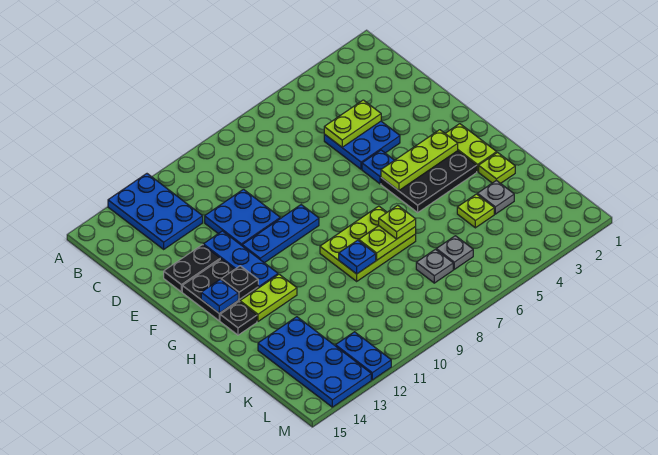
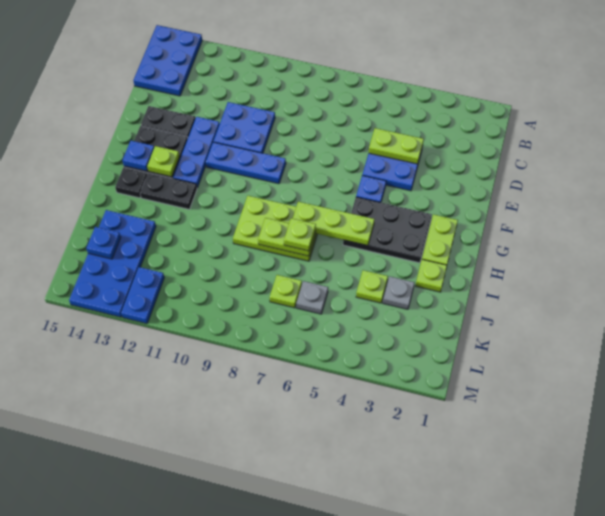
blue plate A12:C13 level 1 -> blue plate A14:C15 level 1
lime plate G3:G5 level 2 -> lime plate H5:H7 level 2
black plate G13 level 2 -> lime plate G13 level 2
lime plate H12:H13 level 1 -> black plate H12:H13 level 1
blue plate I9 level 2 -> blue plate K14 level 2
grey plate K7 level 1 -> lime plate K7 level 1

